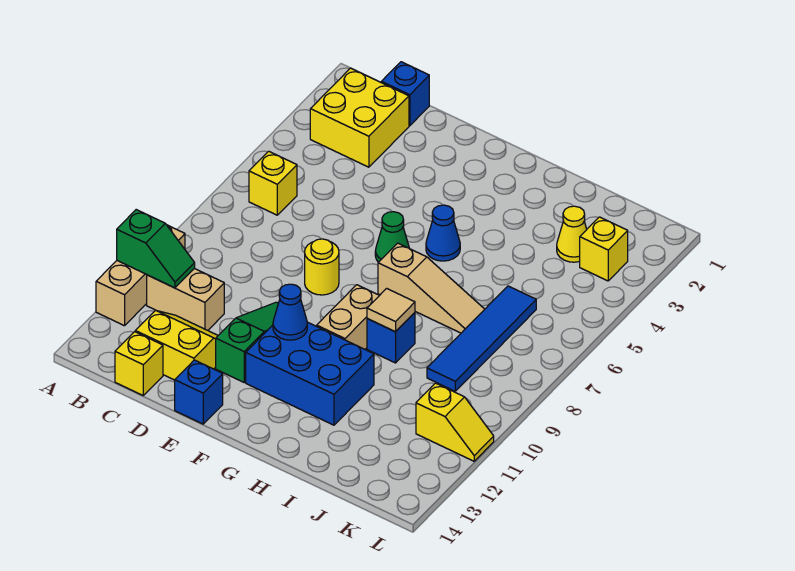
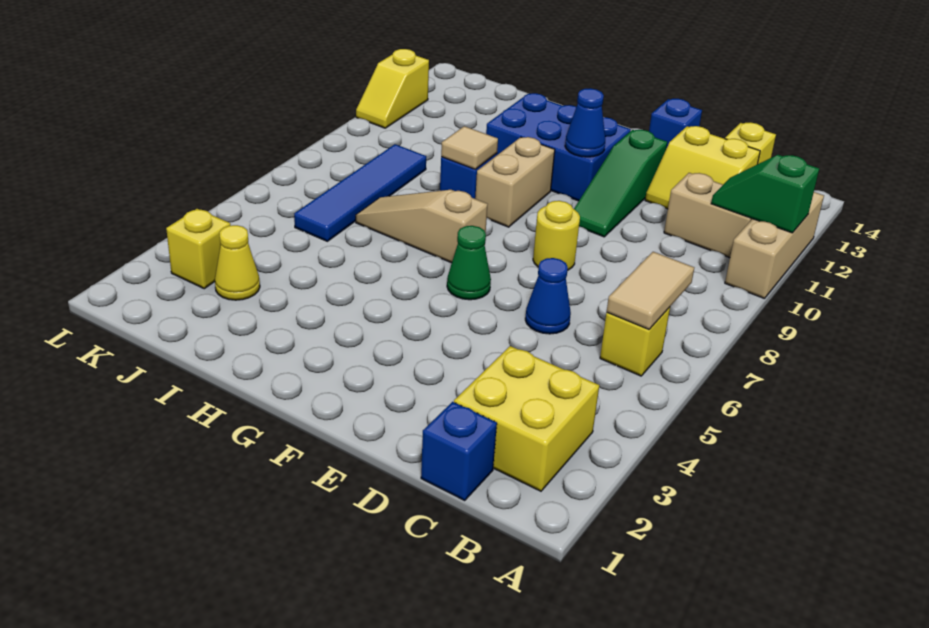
none -> tan tile B6:B7 level 2
blue cone G5 level 1 -> blue cone D6 level 1
yellow slope K11:L11 level 1 top K -> yellow slope L11:L12 level 1 top 12

